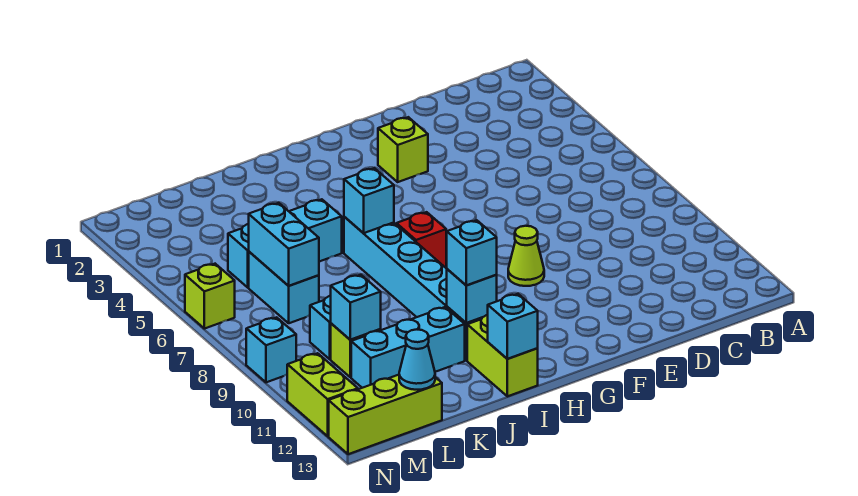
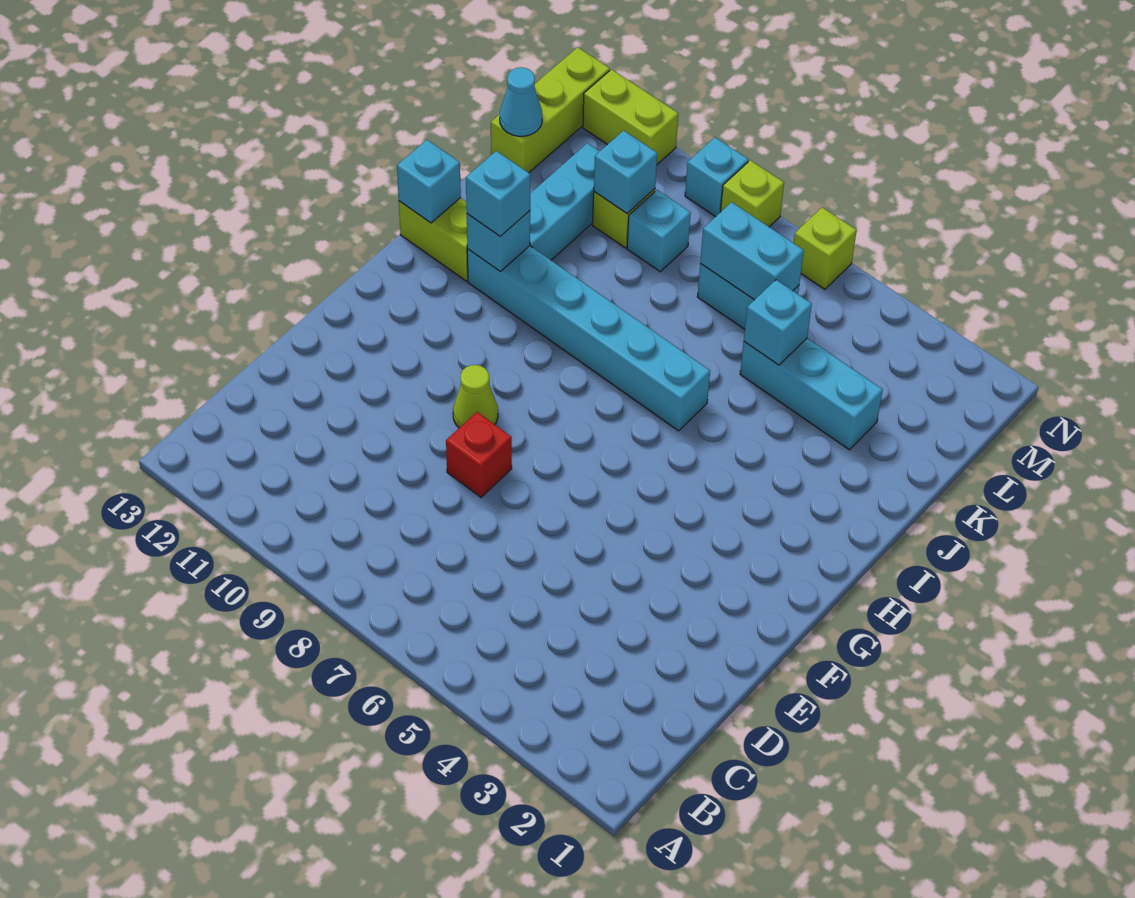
lime brick F3 level 1 -> lime brick N8 level 1
red brick H7 level 1 -> red brick E8 level 1
cyan brick I6 level 2 -> cyan brick K5 level 2
cyan brick J5:L5 level 1 -> cyan brick K3:K5 level 1

